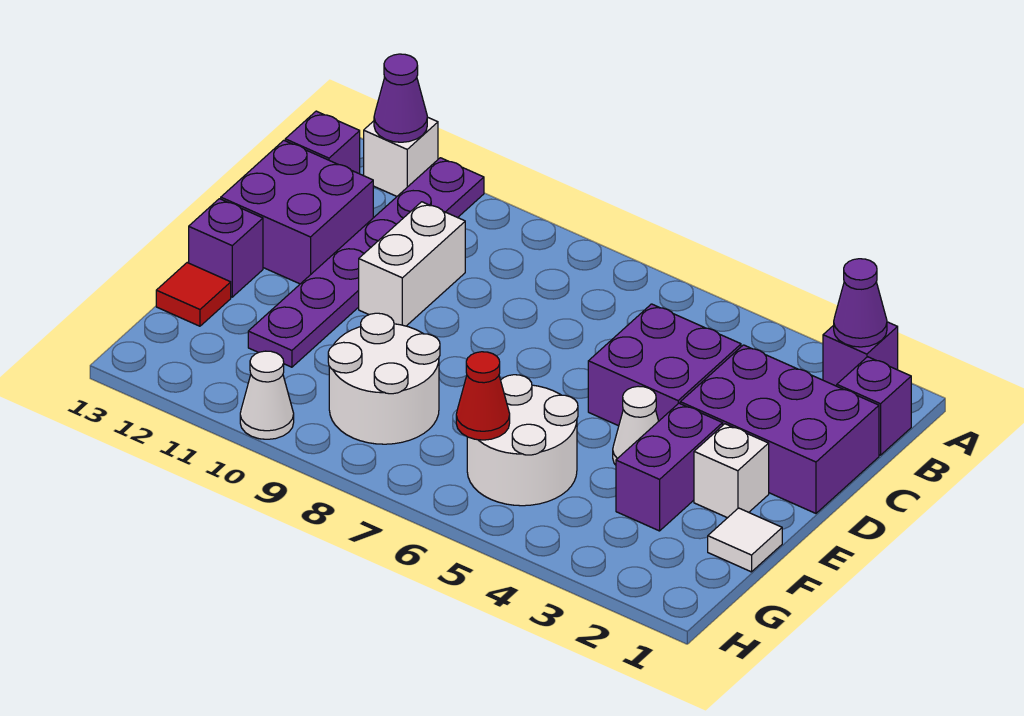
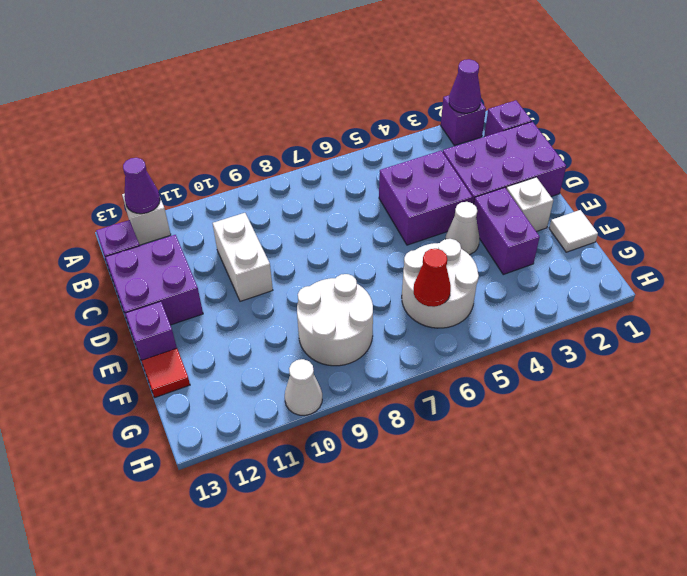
purple plate A11:F11 level 1 -> none

